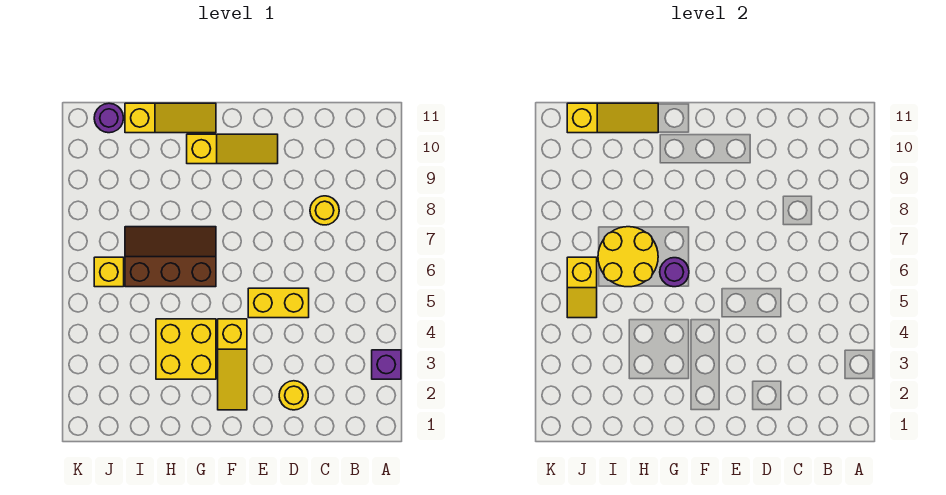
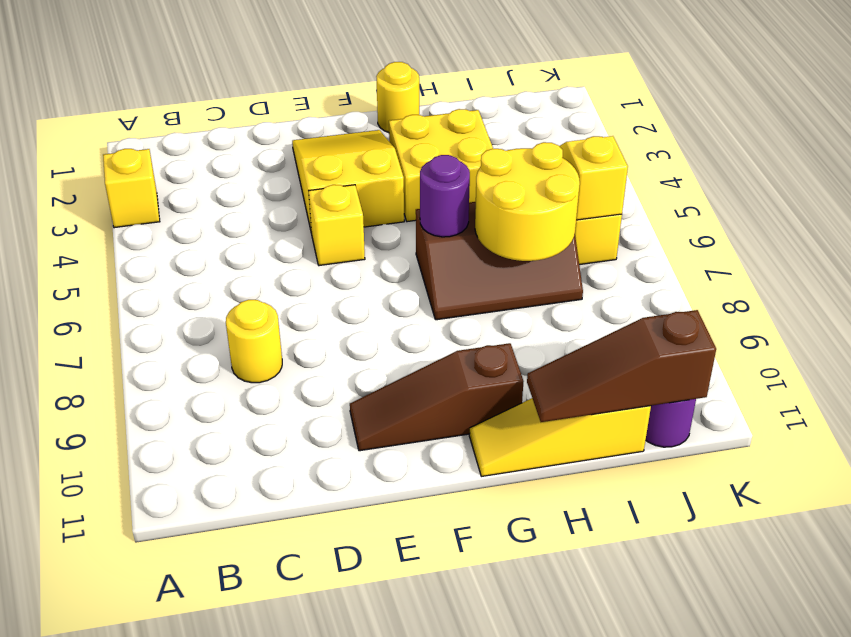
purple brick A3 level 1 -> yellow brick A3 level 1
yellow round brick D2 level 1 -> yellow round brick G1 level 1
yellow brick D5:E5 level 1 -> yellow brick E5 level 1
yellow slope E10:G10 level 1 top G -> brown slope E10:G10 level 1 top G
yellow slope F2:F4 level 1 top 4 -> yellow slope E2:F4 level 1 top 4
yellow slope H11:J11 level 2 top J -> brown slope H11:J11 level 2 top J

